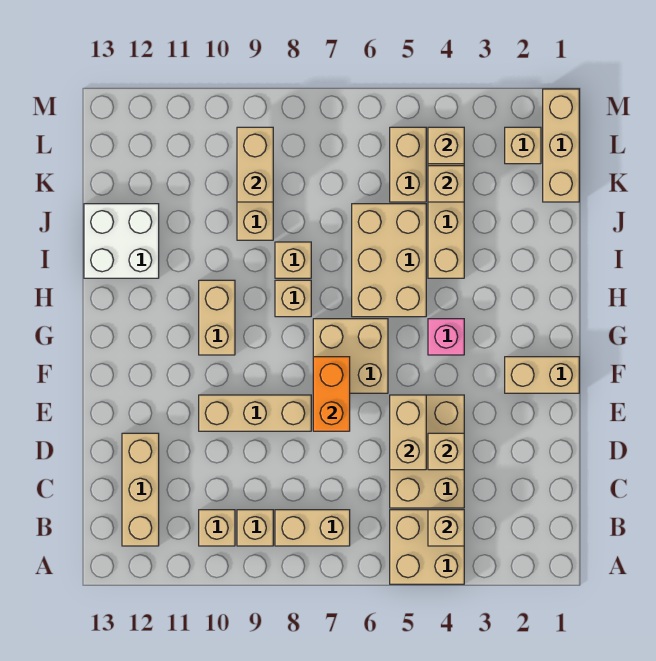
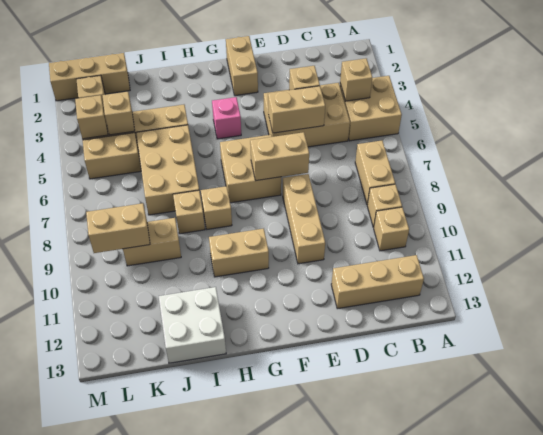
orange brick E7:F7 level 2 -> tan brick E7:F7 level 2
tan brick H5:J6 level 1 -> tan brick I5:J7 level 1

